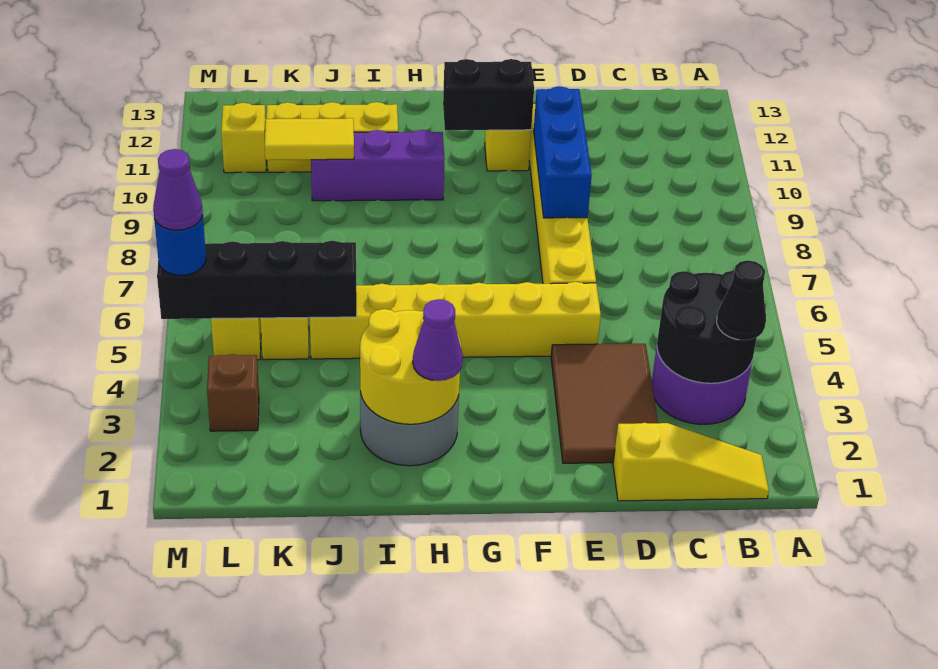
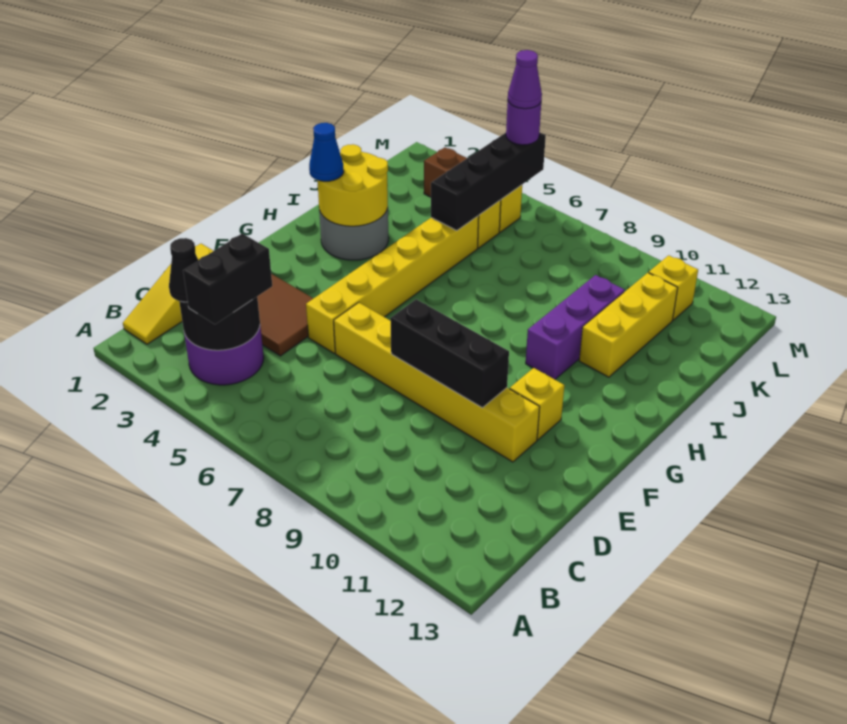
blue brick E8:E10 level 2 -> black brick E8:E10 level 2
black brick F11:G11 level 2 -> black brick B4:C4 level 3
purple cone H2 level 3 -> blue cone H2 level 3
yellow tile J10:K10 level 2 -> none
blue round brick M5 level 3 -> purple round brick M5 level 3

